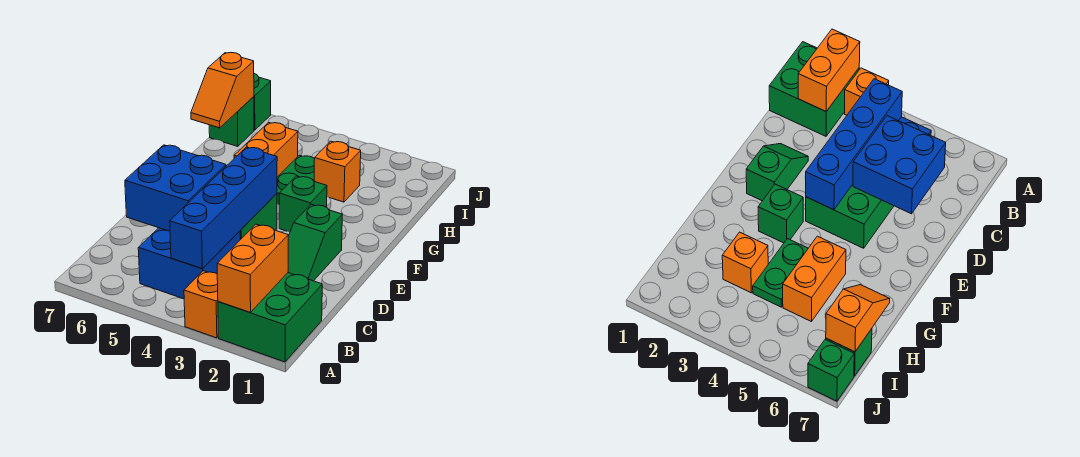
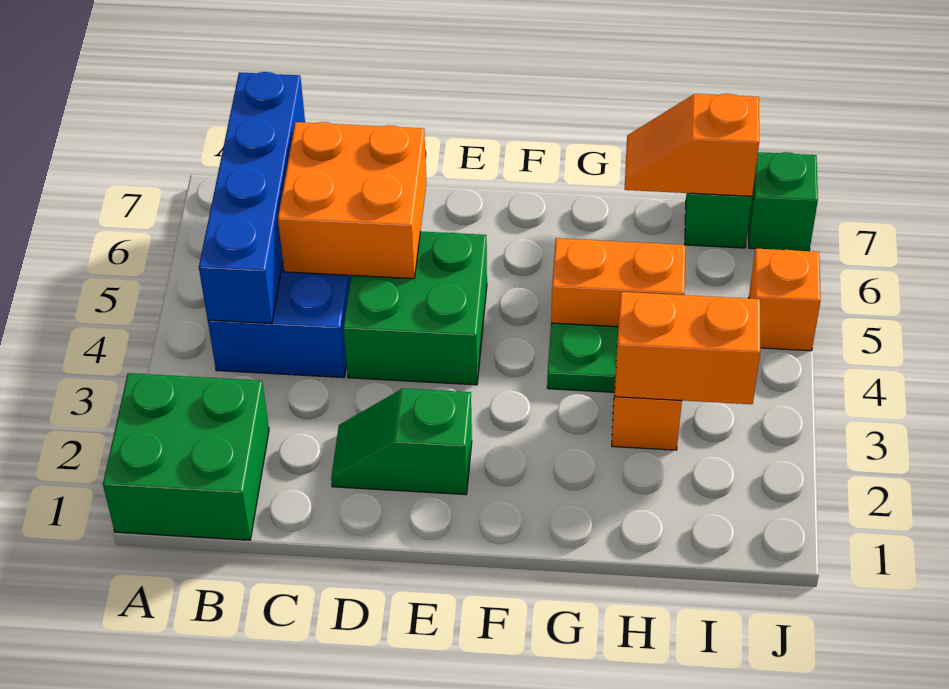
orange brick A2:B2 level 2 -> orange brick H3:I3 level 2
orange brick A3 level 1 -> orange brick J5 level 1
blue brick B4:E4 level 2 -> blue brick B4:B7 level 2
blue brick C5:D6 level 2 -> orange brick C5:D6 level 2
green brick F3 level 1 -> none

